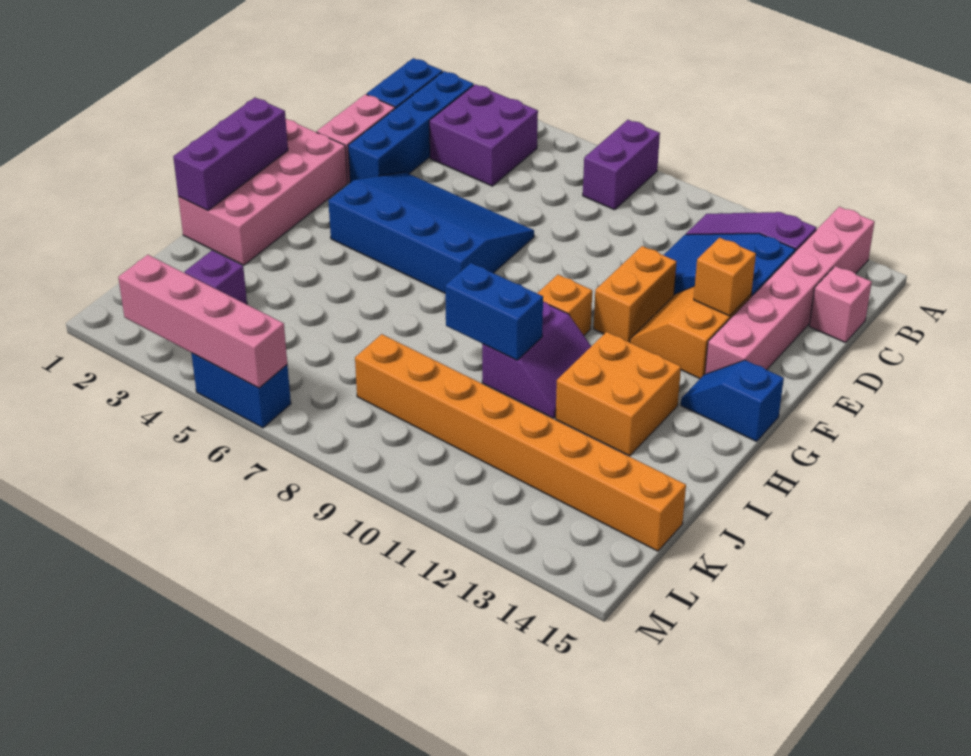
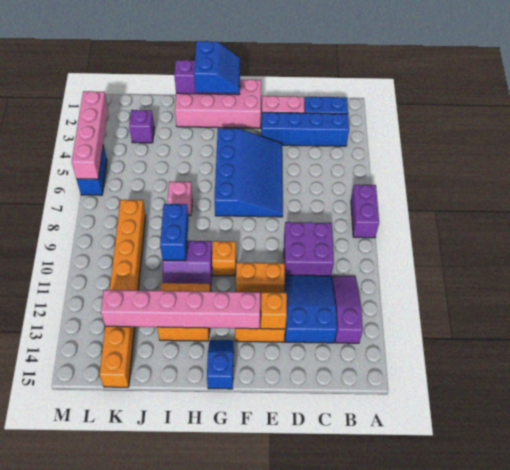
purple brick A8:B8 level 1 -> purple brick A7:A8 level 1
pink brick A14:F14 level 1 -> pink brick F13:K13 level 2
purple brick B4:C5 level 1 -> purple brick C9:D10 level 1
pink brick C15 level 1 -> pink brick I7 level 1
none -> blue slope G1:H2 level 3 top H

